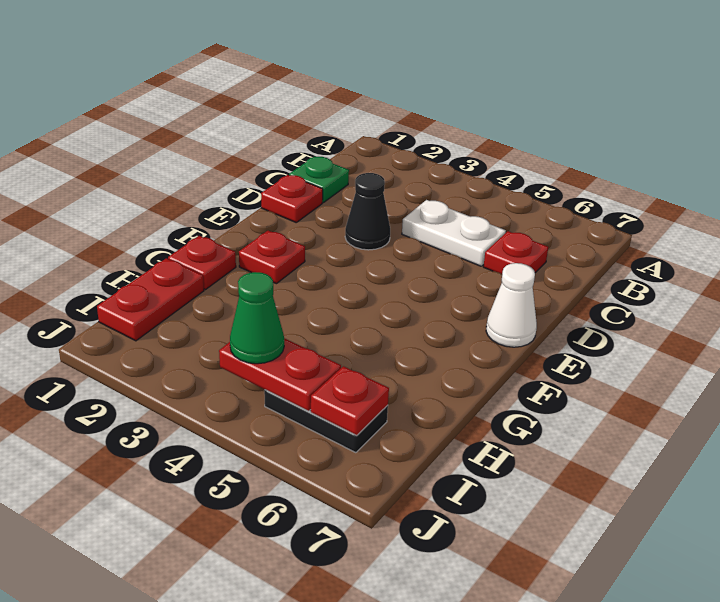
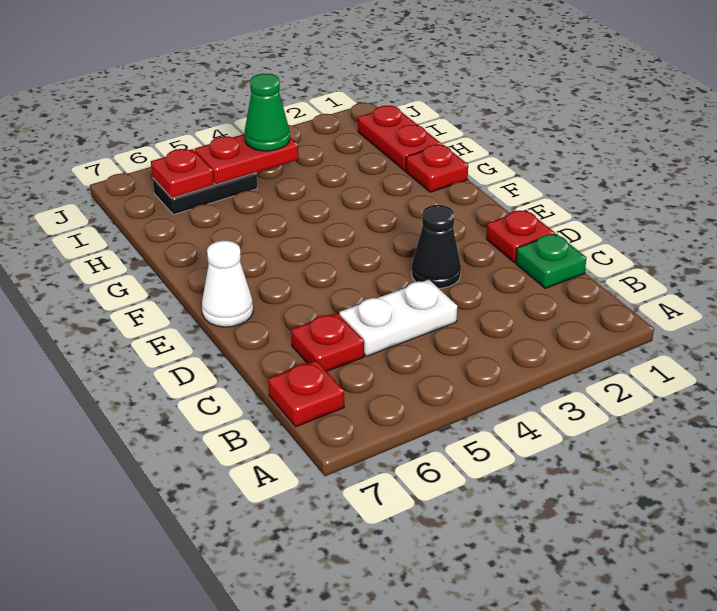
red plate F2 level 1 -> red plate B7 level 1

